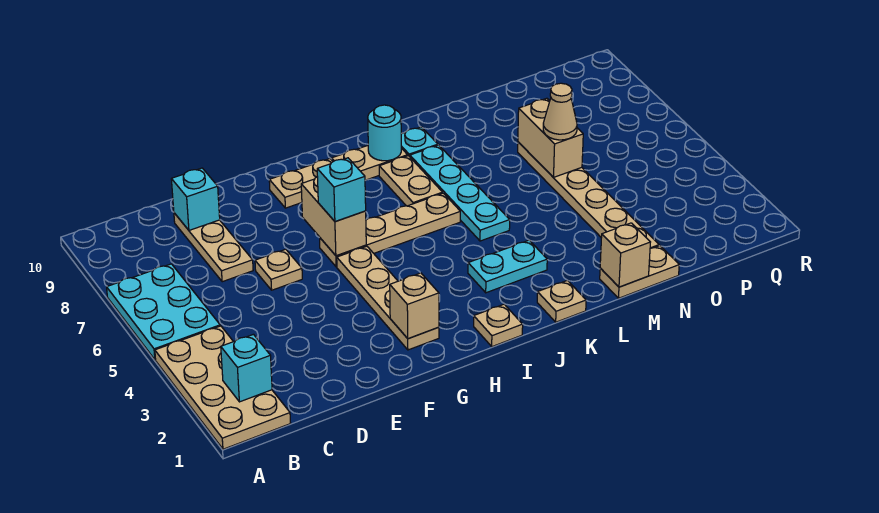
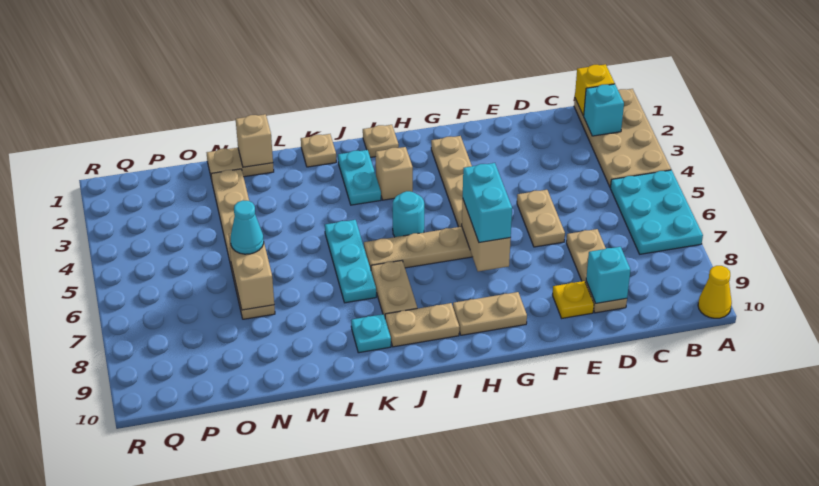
none -> yellow cone A10 level 1
none -> yellow brick B1 level 2
tan plate E6 level 1 -> tan plate E5:E6 level 1
none -> yellow plate E9 level 1
tan brick G2 level 2 -> tan brick I3 level 1
cyan brick G6 level 3 -> cyan brick G6:G7 level 3
cyan plate J3:K3 level 1 -> cyan plate J2:J3 level 1
cyan round brick J9 level 2 -> cyan round brick I5 level 1
cyan plate K5:K8 level 1 -> cyan plate K5:K7 level 1
tan cone N6 level 3 -> cyan cone N6 level 3

